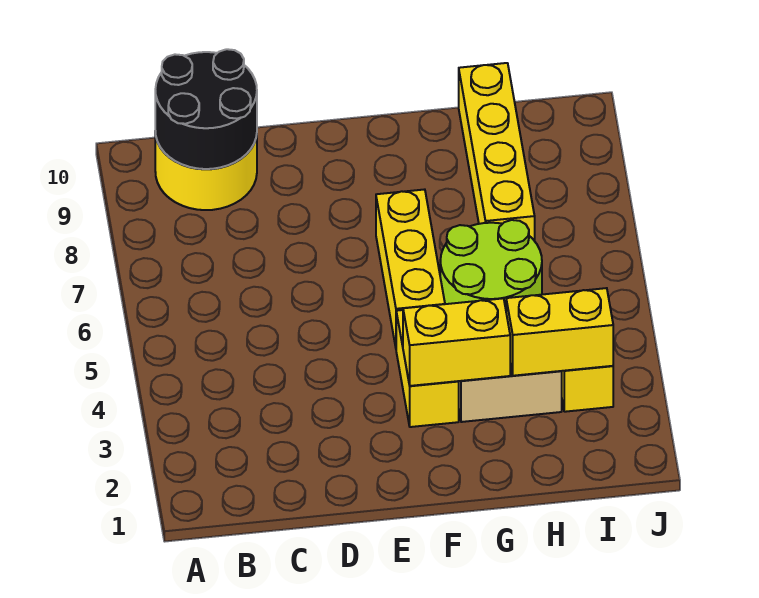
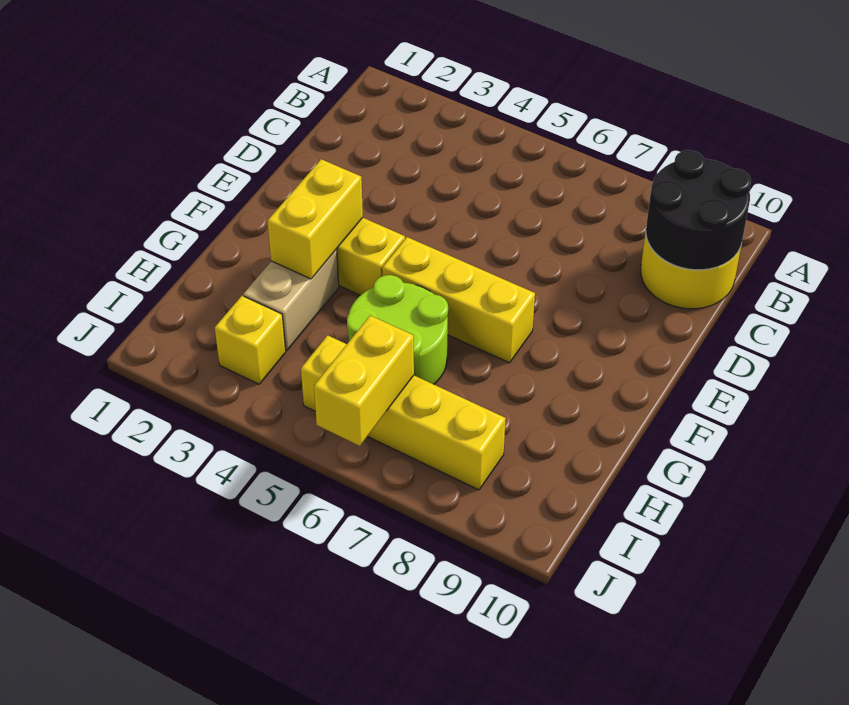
yellow brick H3:I3 level 2 -> yellow brick I6:J6 level 2
yellow brick H7:H10 level 1 -> yellow brick I5:I8 level 1

